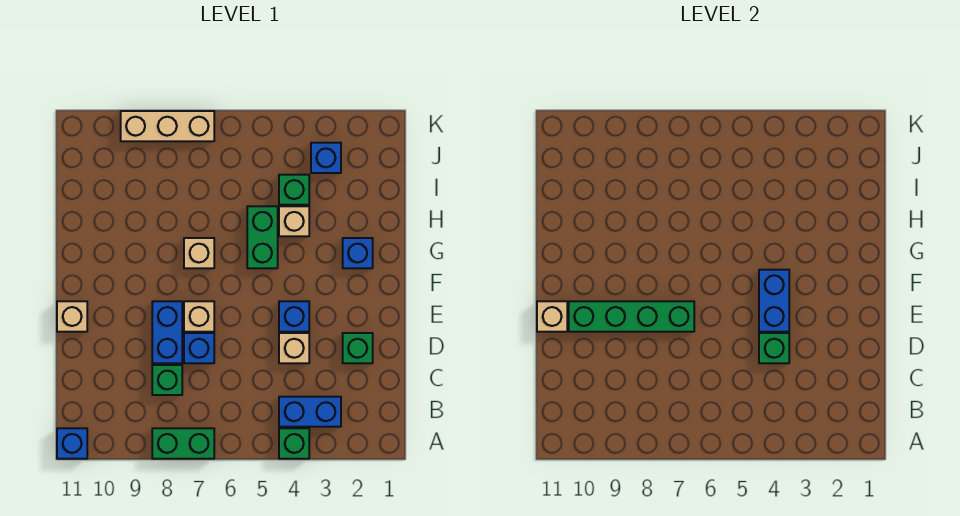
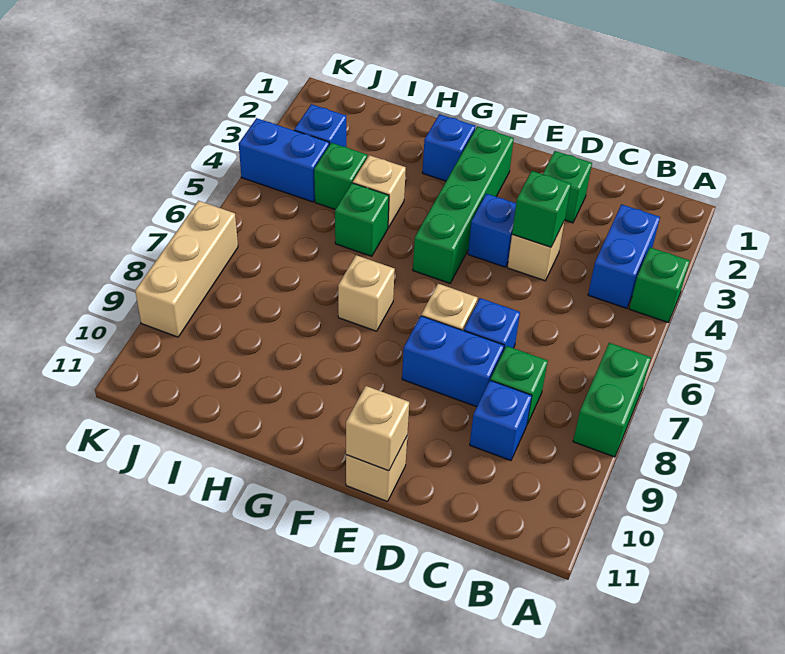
blue brick A11 level 1 -> blue brick C9 level 1
blue brick E4:F4 level 2 -> blue brick J4:K4 level 1
green brick E7:E10 level 2 -> green brick F2:F5 level 1
green brick G5:H5 level 1 -> green brick H5 level 1

